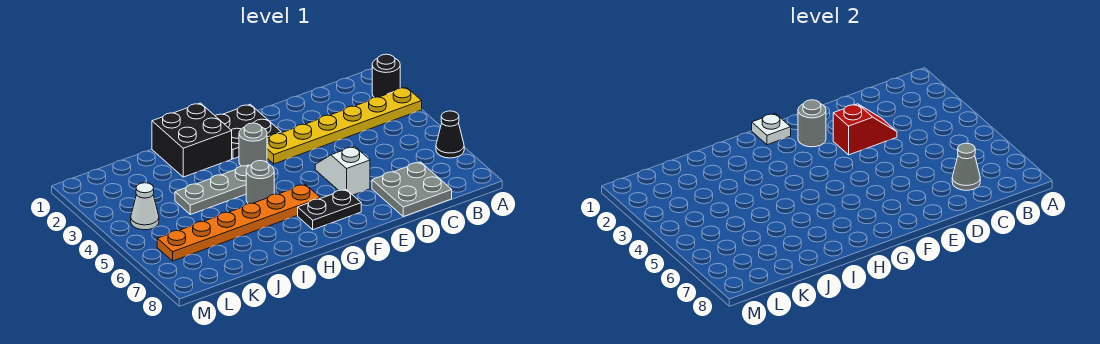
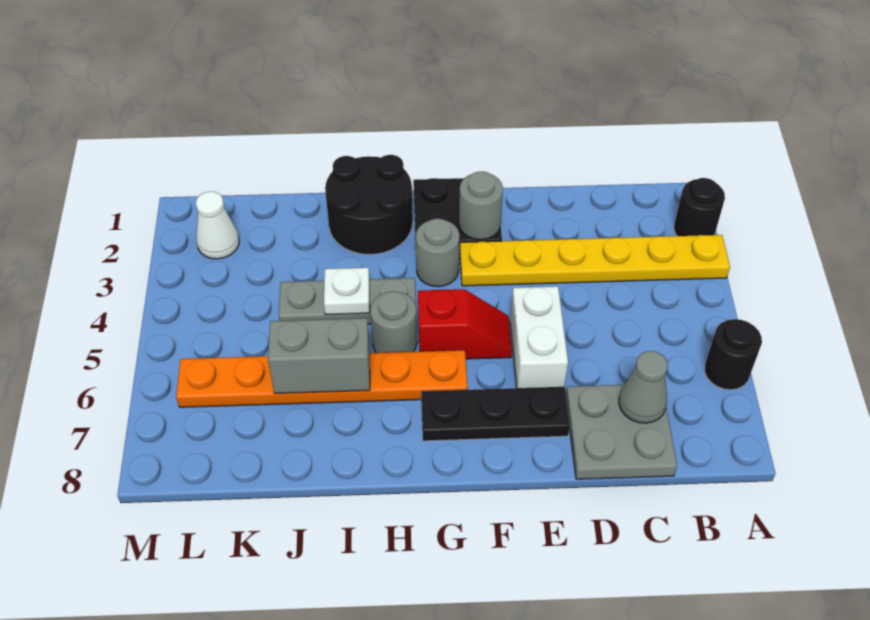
black cone A6 level 1 -> black round brick A6 level 1
red slope D3:E3 level 2 top E -> red slope F5:G5 level 1 top G
white slope E5:E6 level 1 top 6 -> white brick E5:E6 level 1
black plate F7:G7 level 1 -> black plate E7:G7 level 1
white plate G1 level 2 -> white plate I4 level 2
black brick H1:I2 level 1 -> black round brick H1:I2 level 1
none -> grey brick I6:J6 level 2
white cone L4 level 1 -> white cone L2 level 1

